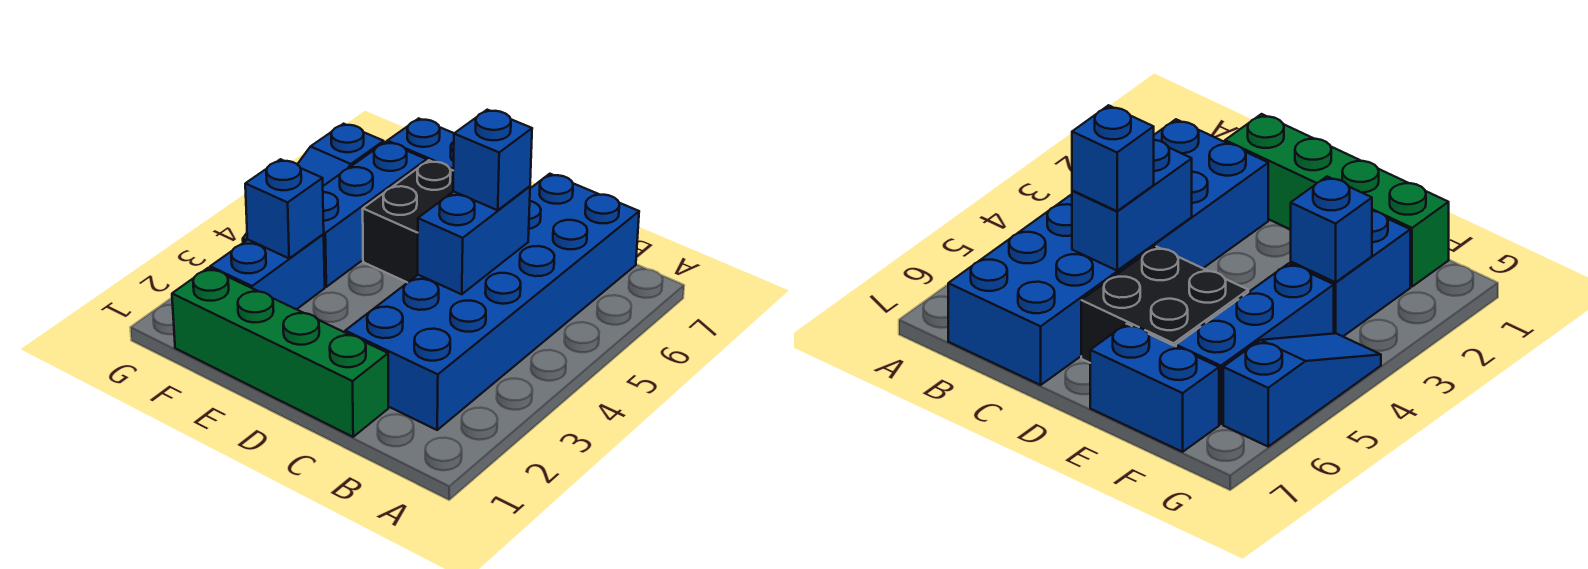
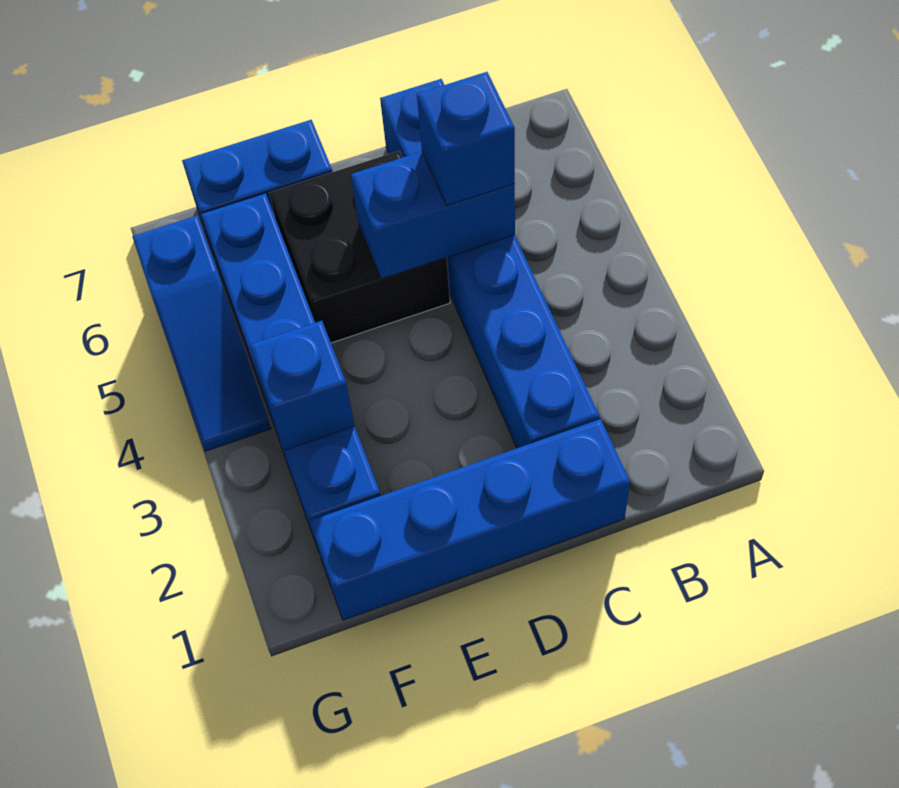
blue brick B2:C7 level 1 -> blue brick C2:C7 level 1
green brick C1:F1 level 1 -> blue brick C1:F1 level 1
blue brick C4:C5 level 2 -> blue brick C5:D5 level 2

